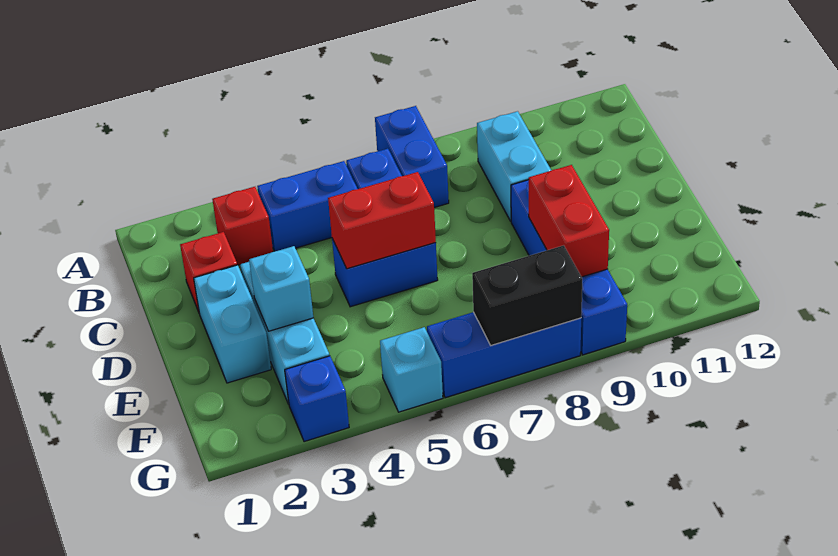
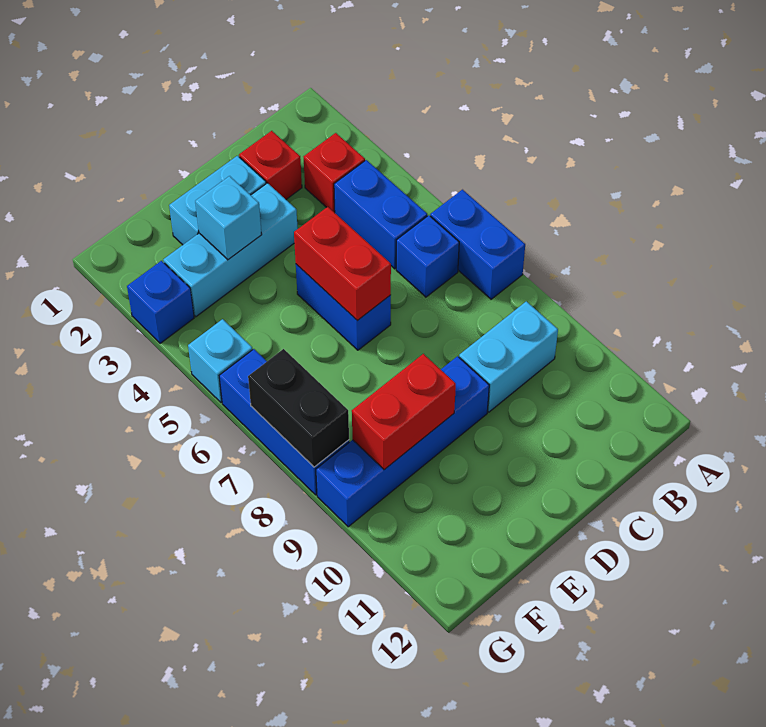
blue brick A7:B7 level 1 -> blue brick A6:A7 level 1

